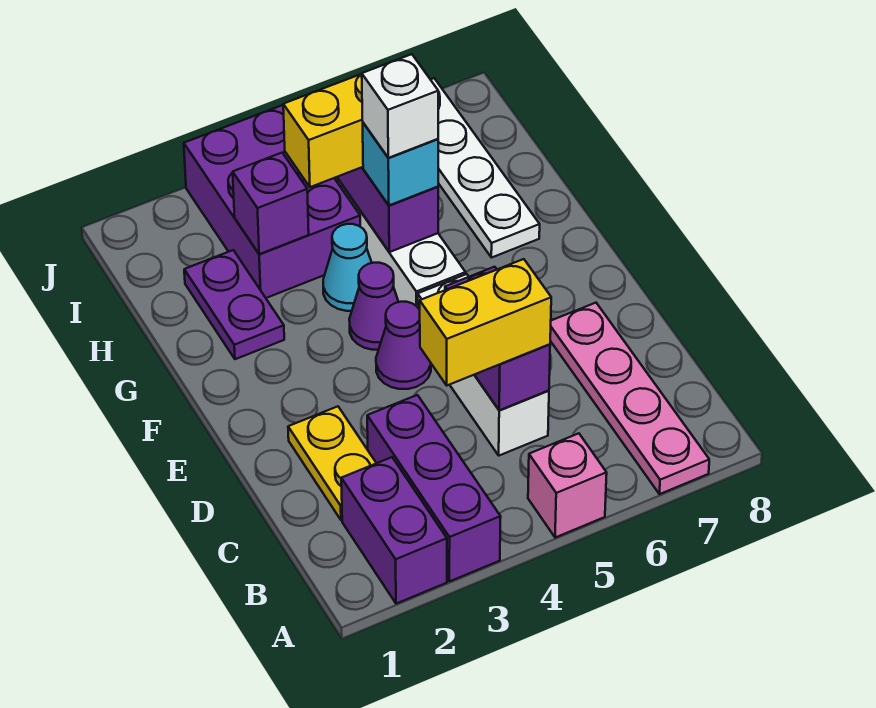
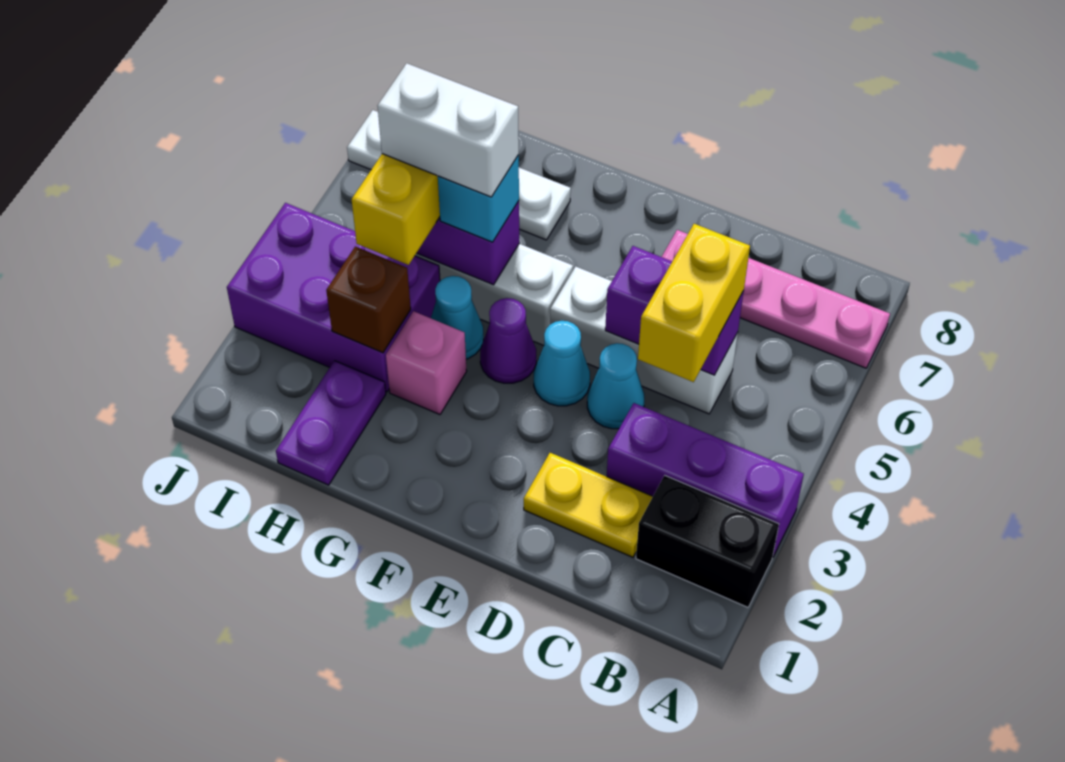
purple brick A2:B2 level 1 -> black brick A2:B2 level 1
pink brick A5 level 1 -> pink brick G3 level 1
none -> cyan cone D4 level 1
purple cone E4 level 1 -> cyan cone E4 level 1
purple plate G2:H2 level 1 -> purple plate H1:H2 level 1
white brick G5 level 4 -> white brick G5:H5 level 4
purple brick H3 level 2 -> brown brick H3 level 2

